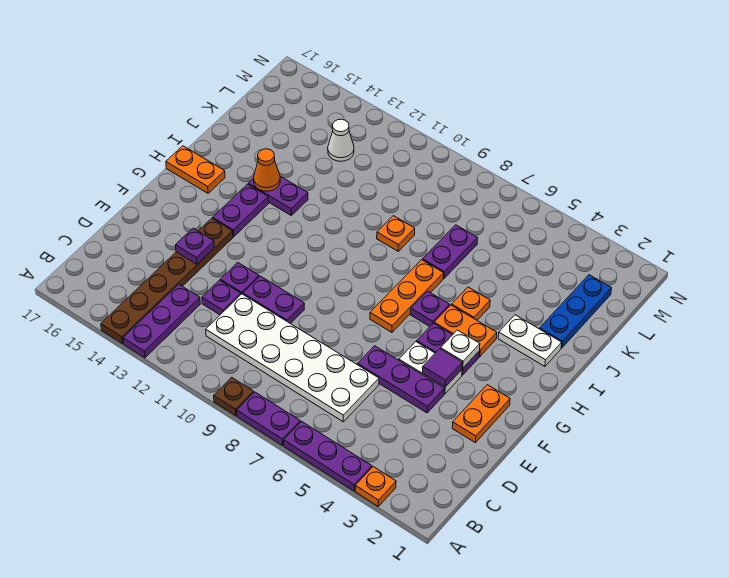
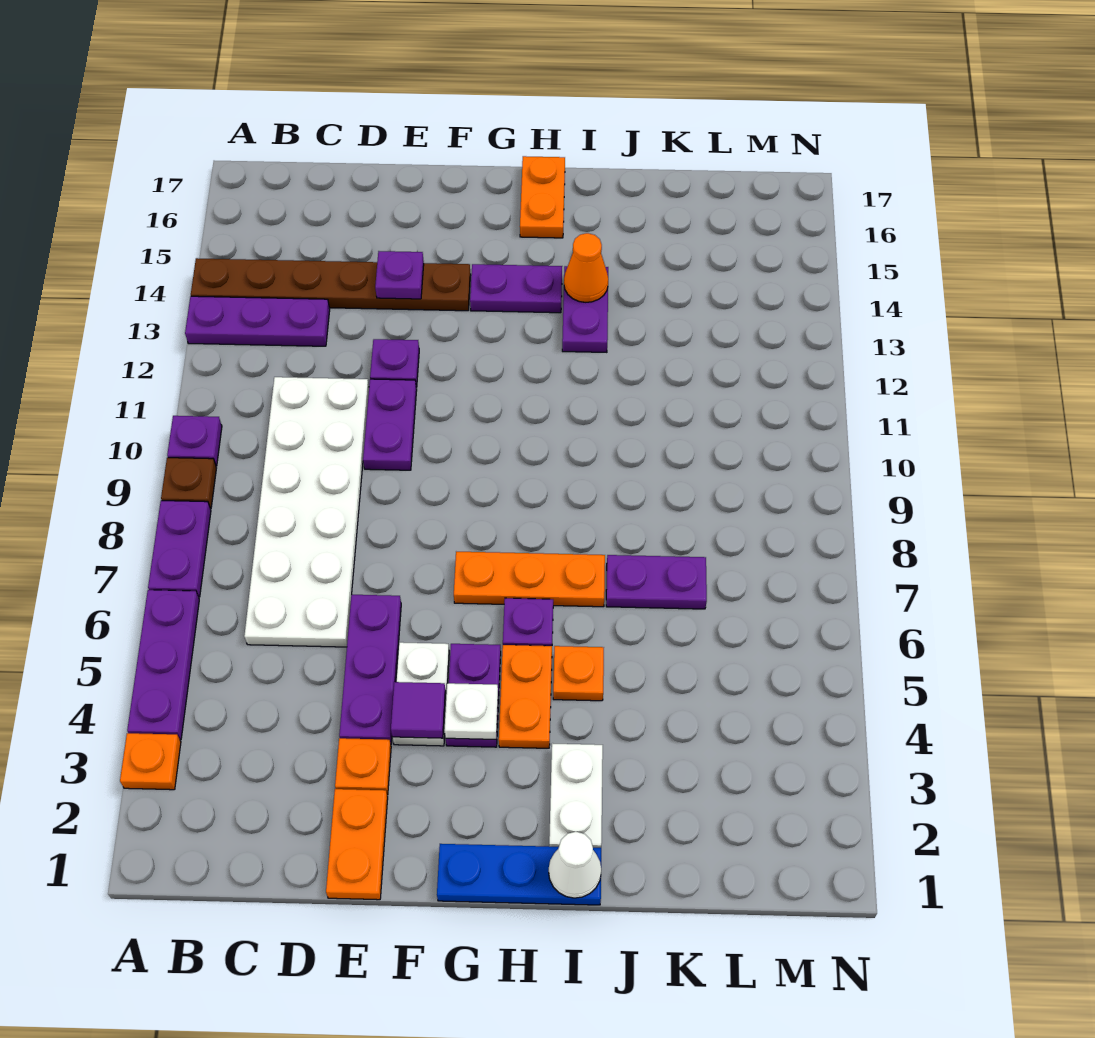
purple plate D12 level 1 -> purple plate A10 level 1
orange plate E2:F2 level 1 -> orange plate E1:E2 level 1
blue plate J2:L2 level 1 -> blue plate G1:I1 level 1
orange plate J9 level 1 -> orange plate E3 level 1
white cone L13 level 1 -> white cone I1 level 2

